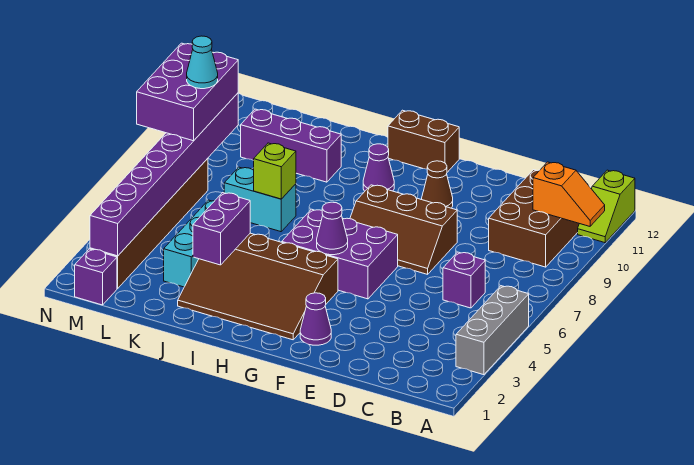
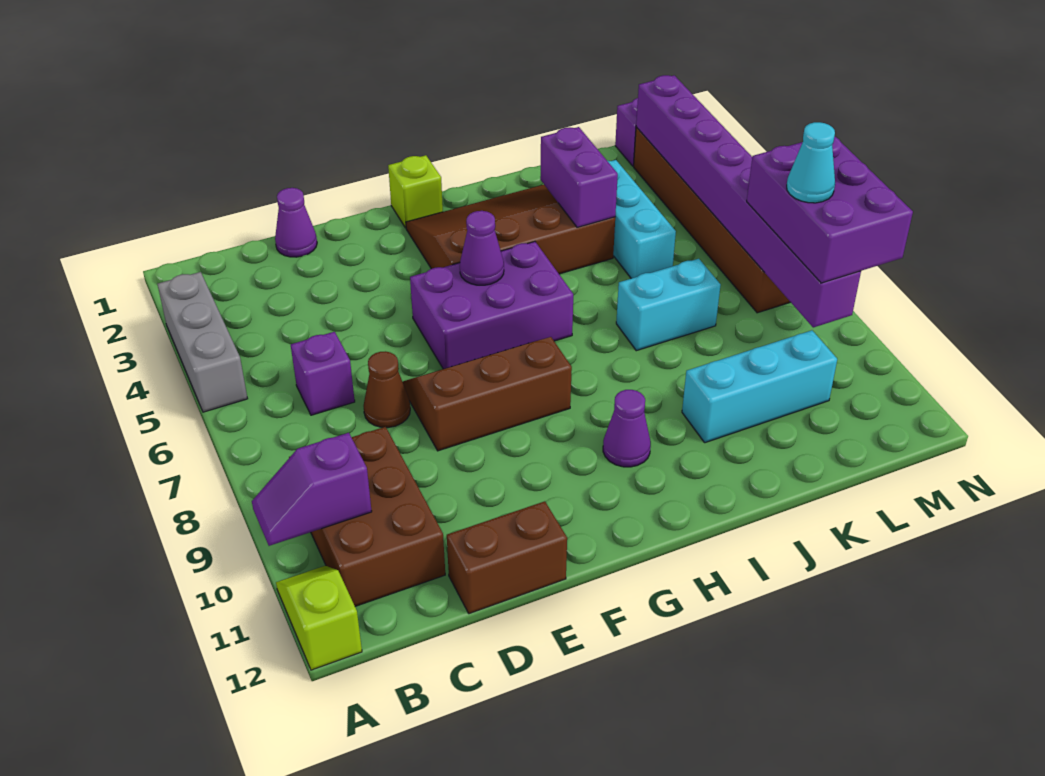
orange slope A10:B10 level 2 top B -> purple slope A10:B10 level 2 top B
purple cone F2 level 1 -> purple cone D1 level 1
brown cone F10 level 1 -> brown cone D7 level 1
brown brick G12:H12 level 1 -> brown brick D12:E12 level 1
lime brick J7 level 2 -> lime brick G1 level 1
purple brick J10:L10 level 1 -> cyan brick J10:L10 level 1

